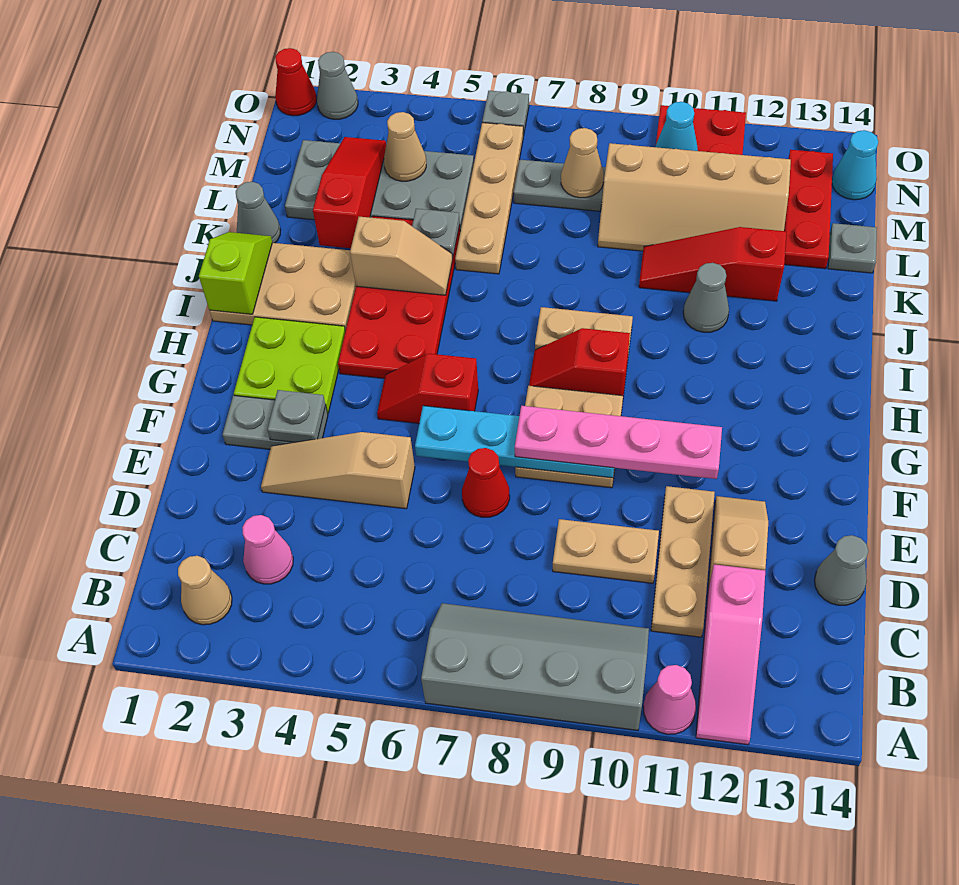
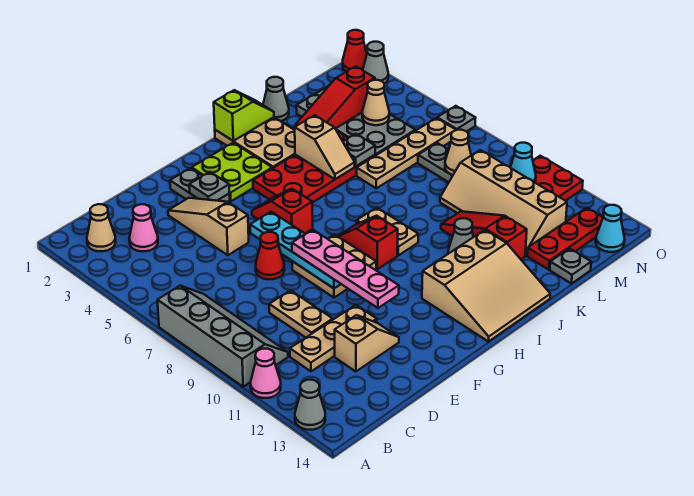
pink slope A12:C12 level 1 top C -> none
grey cone D14 level 1 -> grey cone A13 level 1
none -> tan slope H12:J14 level 1 top 12
red slope K3:M3 level 2 top K -> red slope K3:M3 level 2 top M

